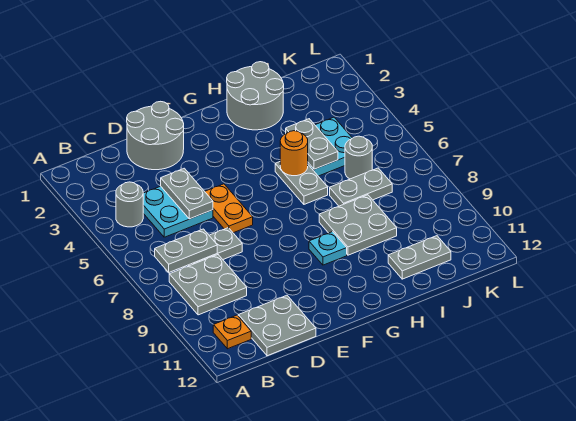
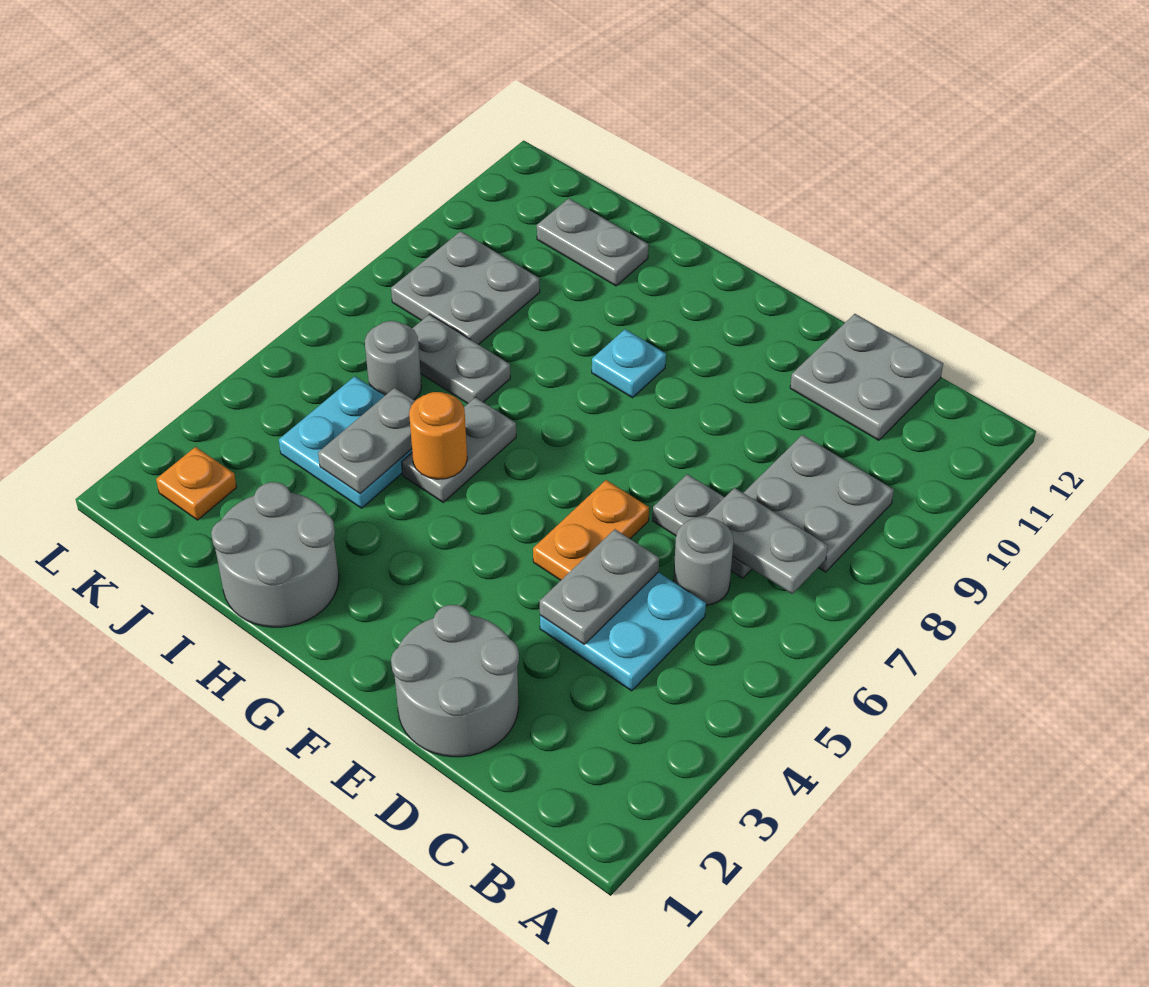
grey round brick B4 level 1 -> grey round brick C6 level 1
orange plate B11 level 1 -> orange plate K2 level 1
grey plate H8:I9 level 1 -> grey plate J8:K9 level 1

